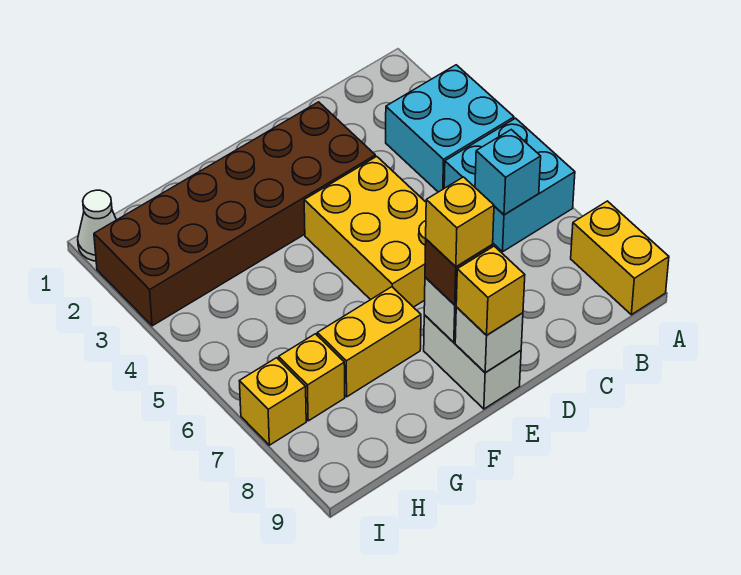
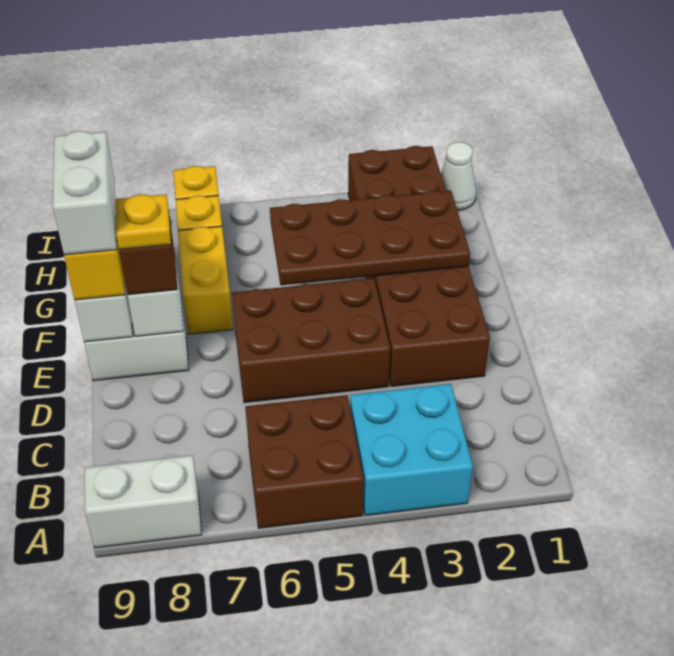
cyan brick A5:B6 level 1 -> brown brick A5:B6 level 1
yellow brick A8:A9 level 1 -> white brick A8:A9 level 1
cyan brick B6 level 2 -> none
yellow brick D4:E6 level 1 -> brown brick D4:E6 level 1
yellow brick E8 level 4 -> yellow plate E8 level 4
none -> white brick E9:F9 level 4
none -> brown plate F2:G5 level 2

